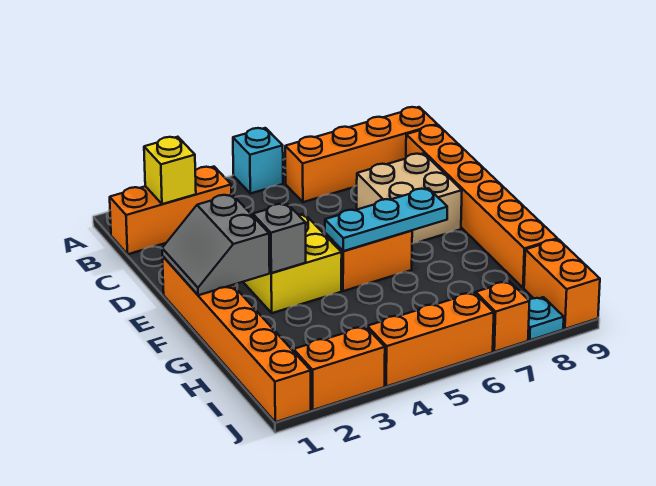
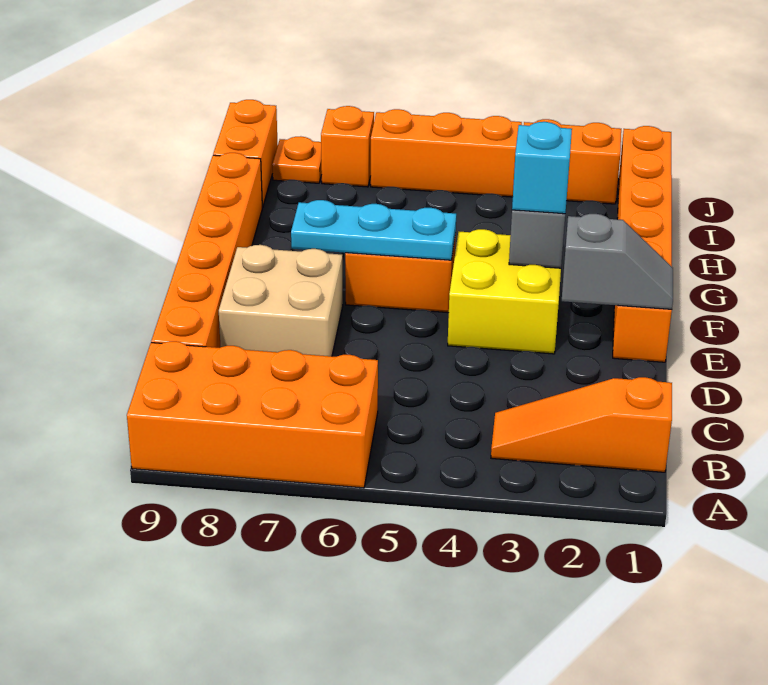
cyan brick A5 level 1 -> cyan brick F3 level 3
orange brick B1:B3 level 1 -> orange slope B1:B3 level 1 top 1
yellow brick B2 level 2 -> none
orange brick B6:B9 level 1 -> orange brick A6:B9 level 1
grey slope E1:F2 level 2 top 2 -> grey slope E1:E2 level 2 top 2
cyan plate J8 level 1 -> orange plate J8 level 1

